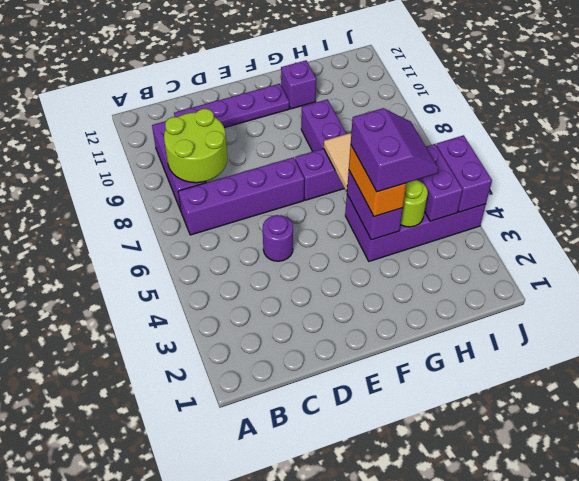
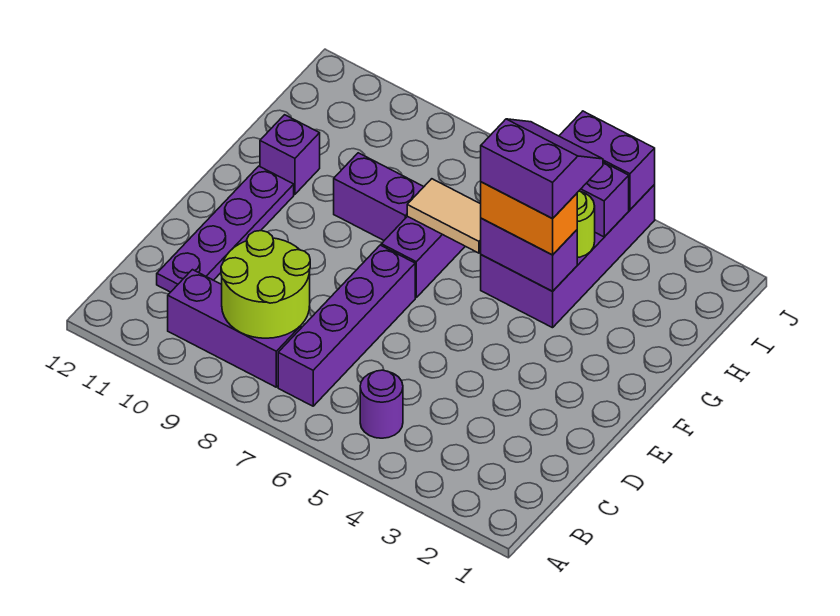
purple round brick D5 level 1 -> purple round brick B5 level 1

